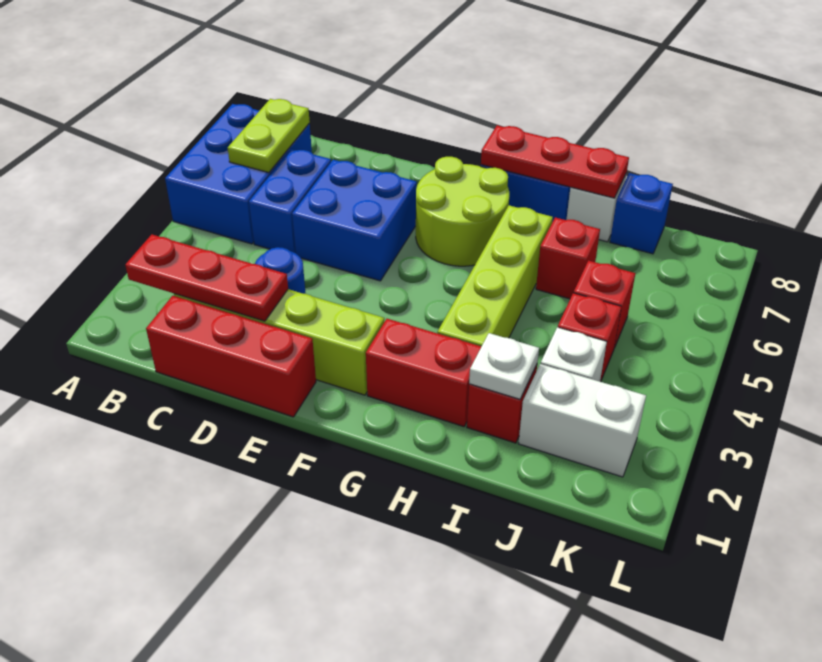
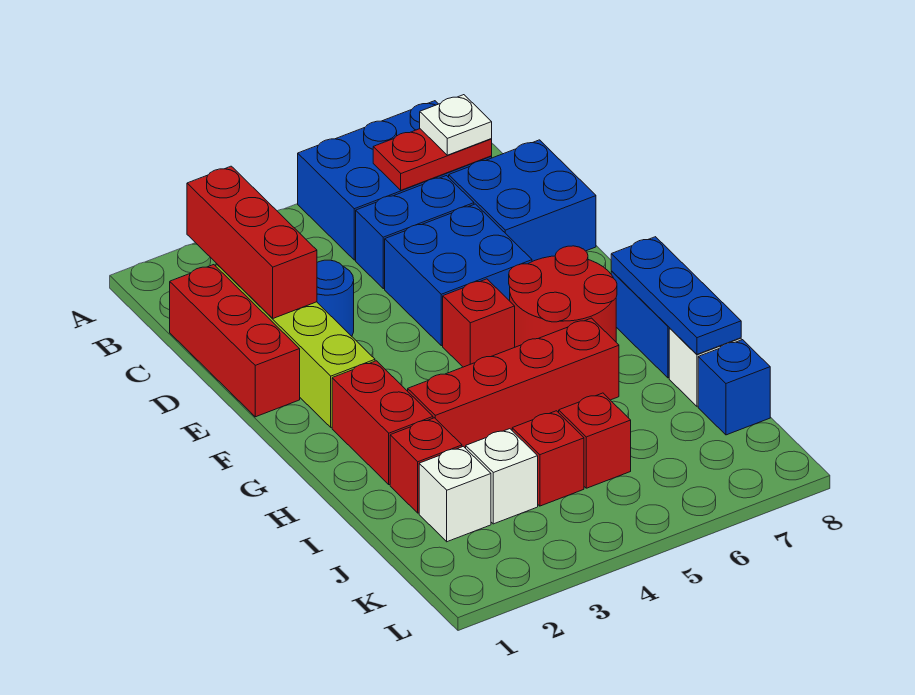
red plate B2:D2 level 2 -> red brick B2:D2 level 2
lime plate B6:B7 level 2 -> red plate B6:B7 level 2
none -> blue brick C7:D8 level 1
lime round brick F6:G7 level 1 -> red round brick F6:G7 level 1
red plate G8:I8 level 2 -> blue plate G8:I8 level 2
lime brick H3:H6 level 1 -> red brick H3:H6 level 1
white plate I2 level 2 -> white plate B7 level 3
red brick I6 level 1 -> red brick F5 level 1
white brick J2:K2 level 1 -> white brick J2 level 1

